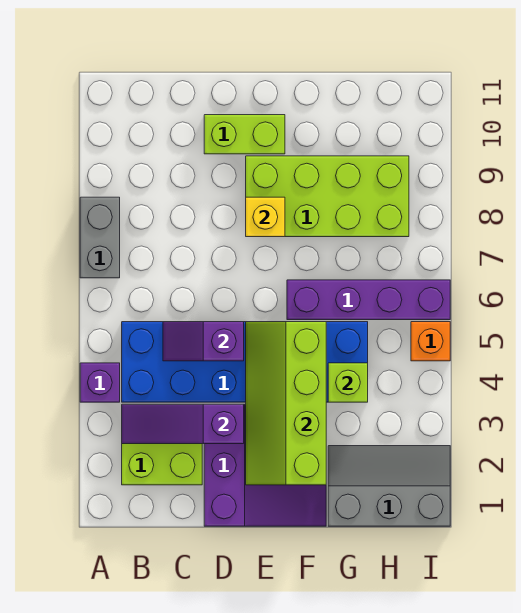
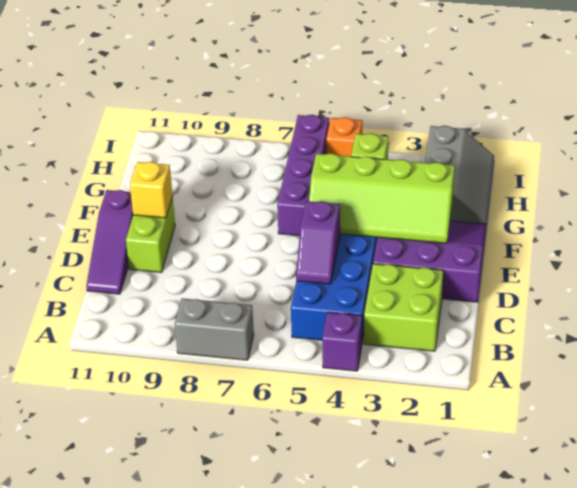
purple slope B3:D3 level 2 top D -> purple slope C11:E11 level 1 top E
lime brick E8:H9 level 1 -> none
yellow brick E8 level 2 -> yellow brick E10 level 2
grey slope G1:I2 level 1 top 1 -> grey slope G1:I2 level 1 top 2

